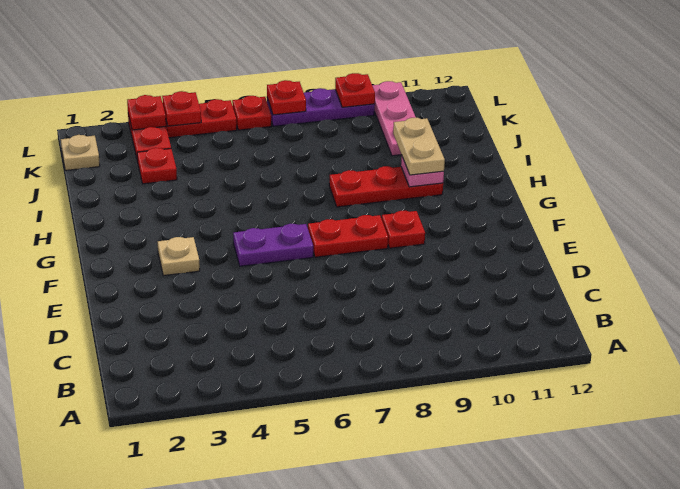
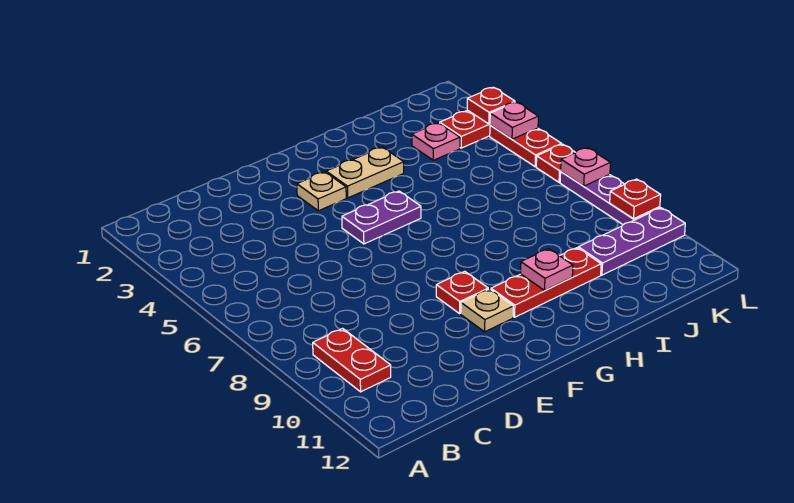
purple plate F5:F6 level 1 -> purple plate F5:G5 level 1
red plate F7:F8 level 1 -> red plate B9:B10 level 1
red plate H8:H10 level 1 -> red plate G10:I10 level 1
tan plate H10:I10 level 3 -> tan plate G3:H3 level 1
red plate J3 level 1 -> pink plate J3 level 1
pink plate J10:L10 level 1 -> purple plate J10:L10 level 1
tan plate K1 level 1 -> tan plate F10 level 1
red plate L4 level 2 -> pink plate L4 level 2
red plate L7 level 2 -> pink plate L7 level 2

